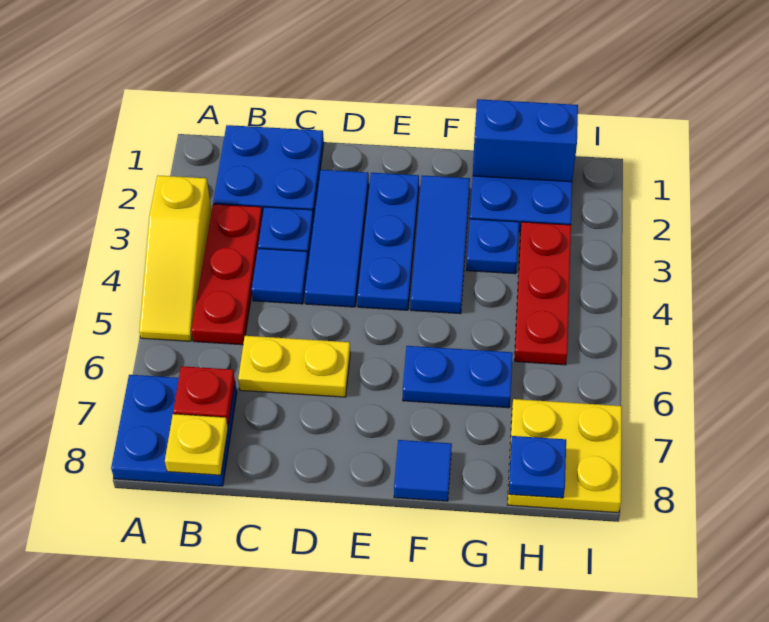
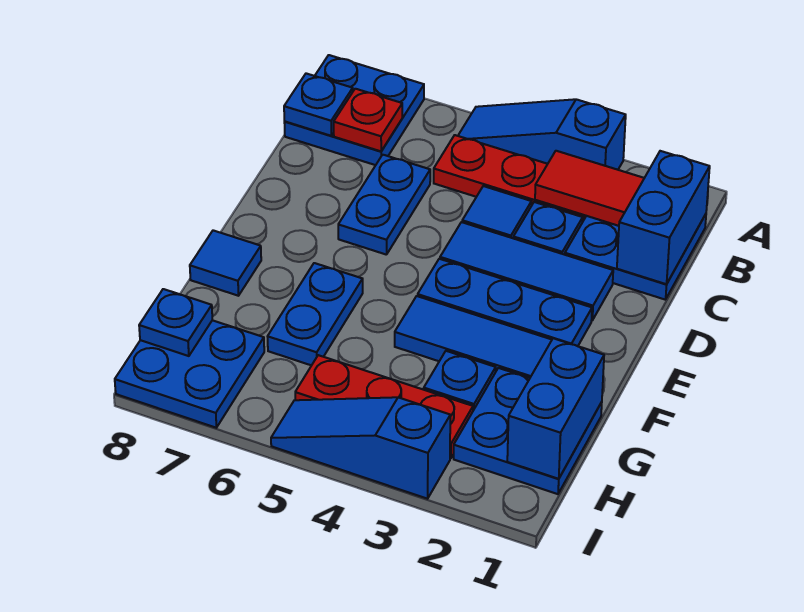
yellow slope A3:A5 level 1 top 3 -> blue slope A3:A5 level 1 top 3
none -> blue brick B1:C1 level 2
none -> red tile B2:B3 level 2
yellow plate B8 level 2 -> blue plate B8 level 2
yellow plate C6:D6 level 1 -> blue plate C6:D6 level 1
yellow plate H7:I8 level 1 -> blue plate H7:I8 level 1
none -> blue slope I3:I5 level 1 top 3

